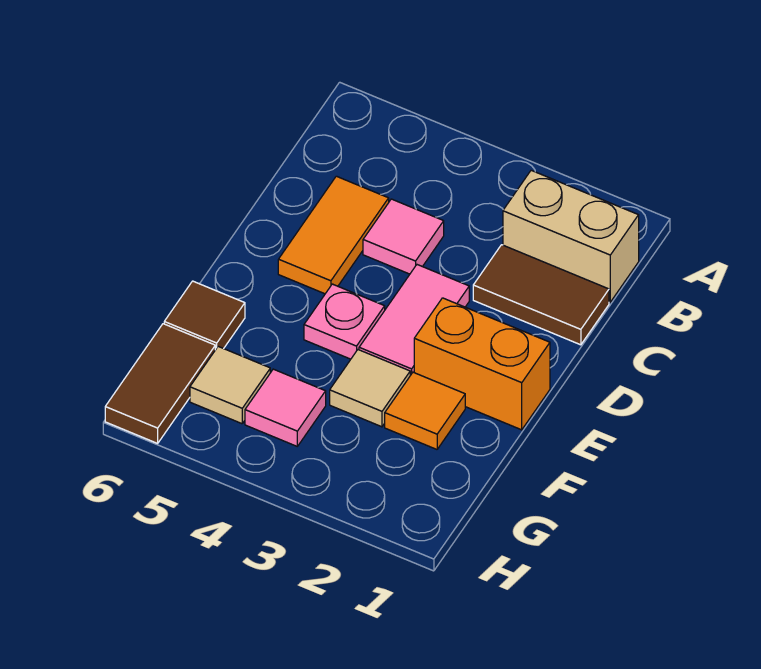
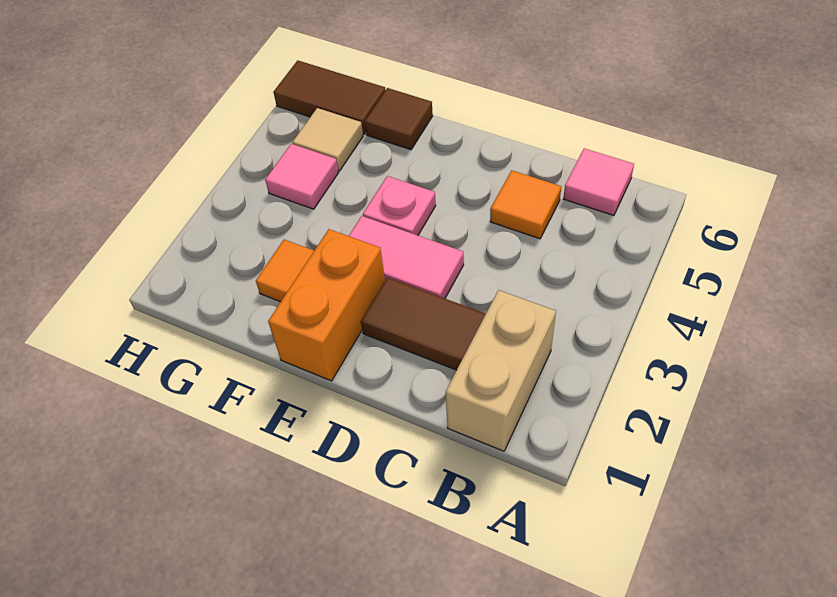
brown tile C1:C2 level 1 -> brown tile C2:D2 level 1
pink tile C4 level 1 -> pink tile B6 level 1
orange tile C5:D5 level 1 -> orange tile C5 level 1
tan tile F3 level 1 -> none

